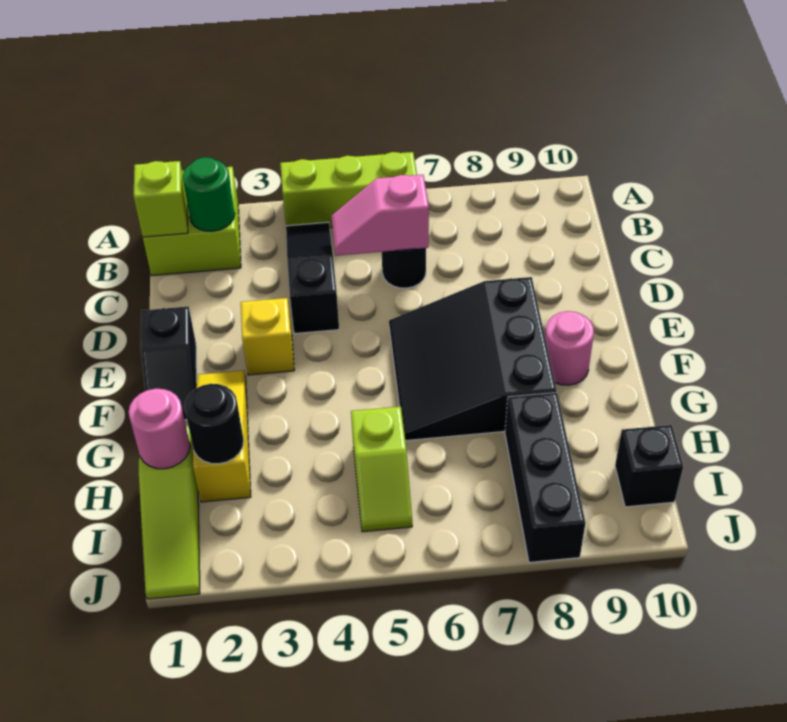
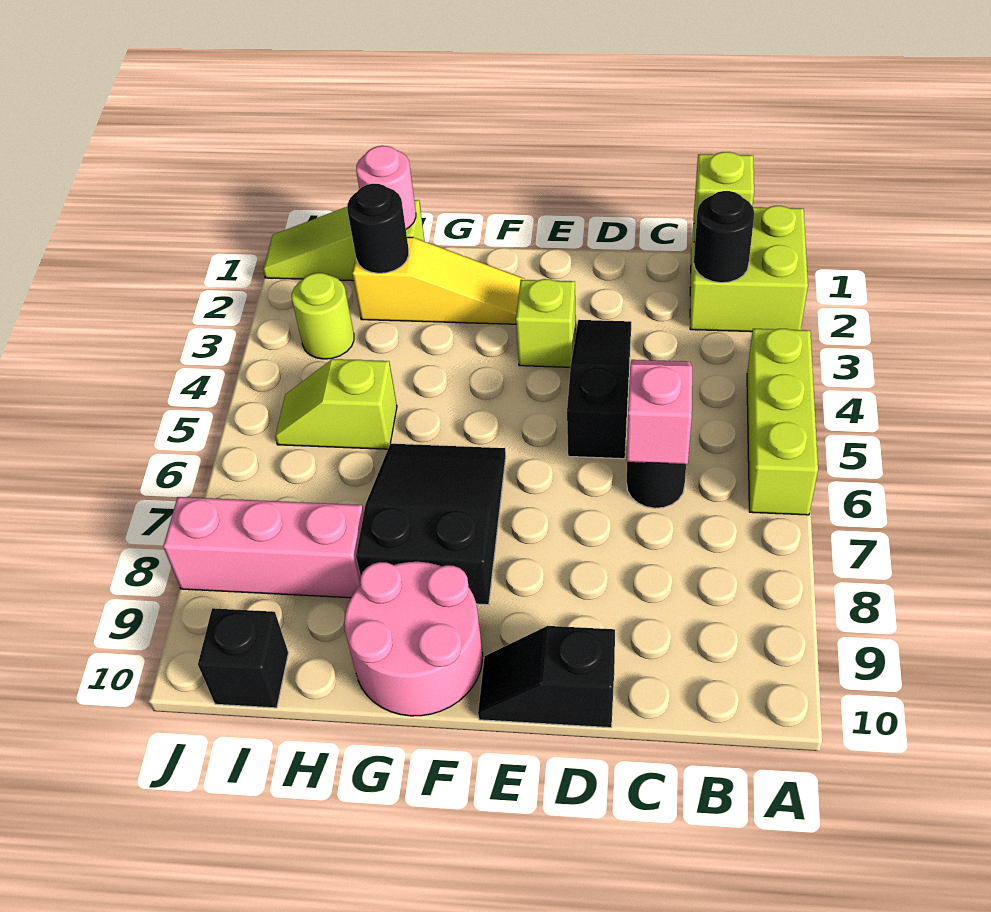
green round brick B2 level 2 -> black round brick B2 level 2
black slope B4:D4 level 1 top D -> black slope D3:D5 level 1 top 5
black slope E1:F1 level 1 top E -> black slope D10:E10 level 1 top D
yellow brick E3 level 1 -> lime brick E3 level 1
black slope E6:G8 level 1 top 8 -> black slope F6:G8 level 1 top 8
pink round brick F9 level 1 -> pink round brick F9:G10 level 1
black brick H8:J8 level 1 -> pink brick H8:J8 level 1
none -> lime round brick I3 level 1

